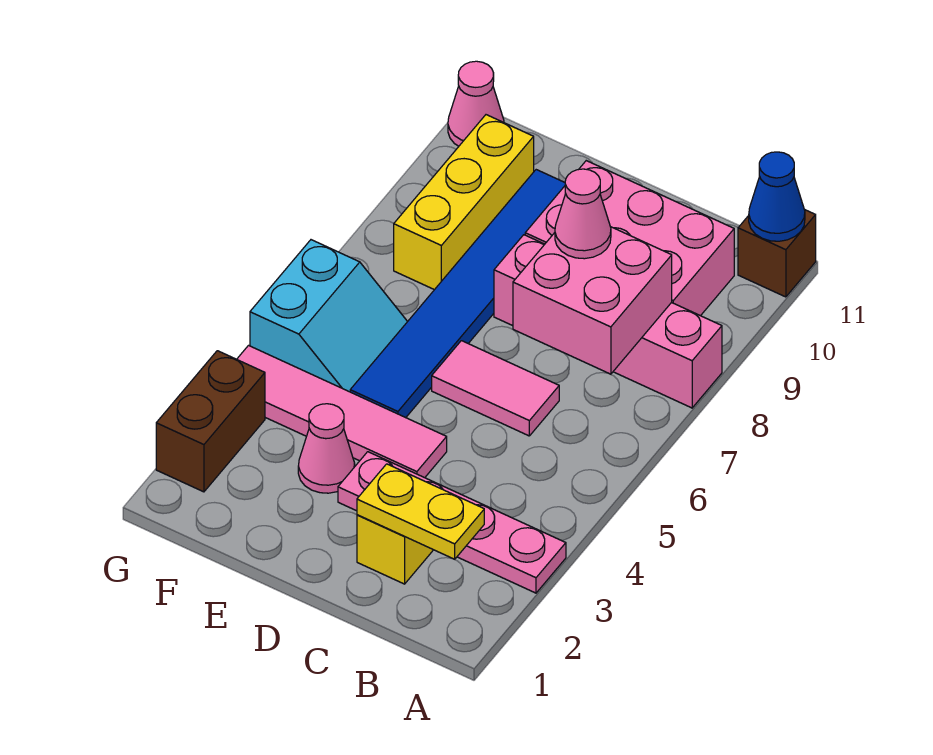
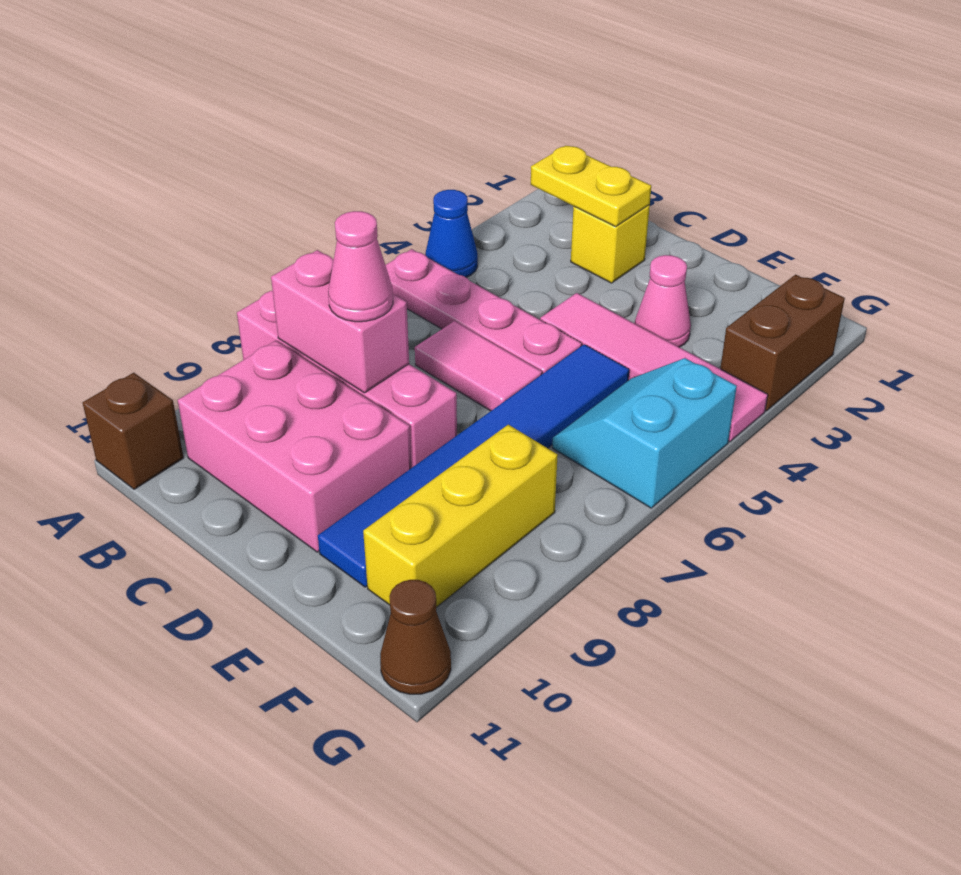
pink plate A3:D3 level 1 -> pink plate A5:D5 level 1
blue cone A11 level 2 -> blue cone A4 level 1
pink brick B7:C8 level 2 -> pink brick B8:C8 level 2
pink cone G11 level 1 -> brown cone G11 level 1

